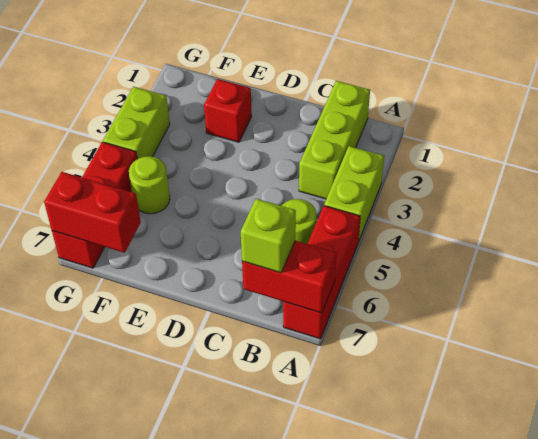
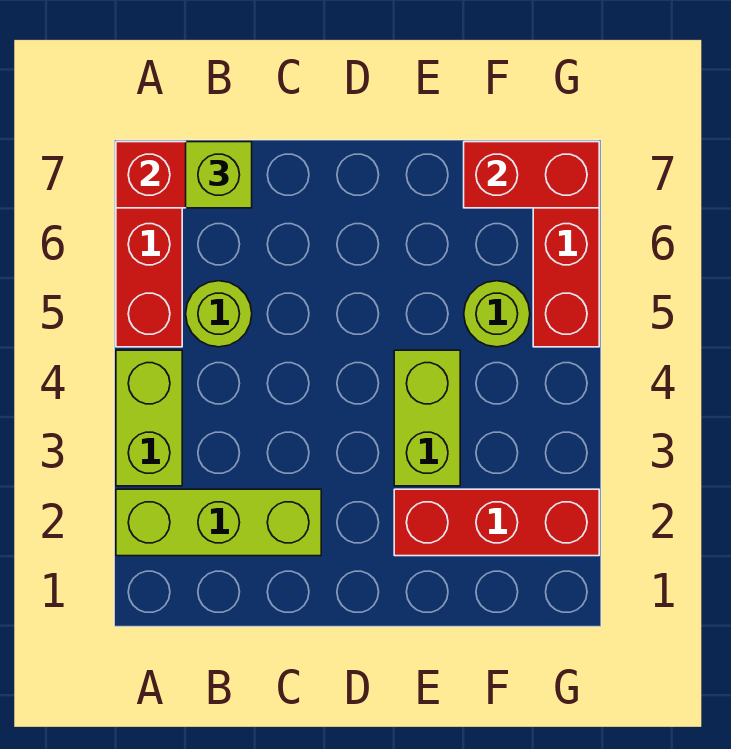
lime brick B1:B3 level 1 -> lime brick A2:C2 level 1
red brick E2 level 1 -> red brick E2:G2 level 1
lime brick G3:G4 level 1 -> lime brick E3:E4 level 1

